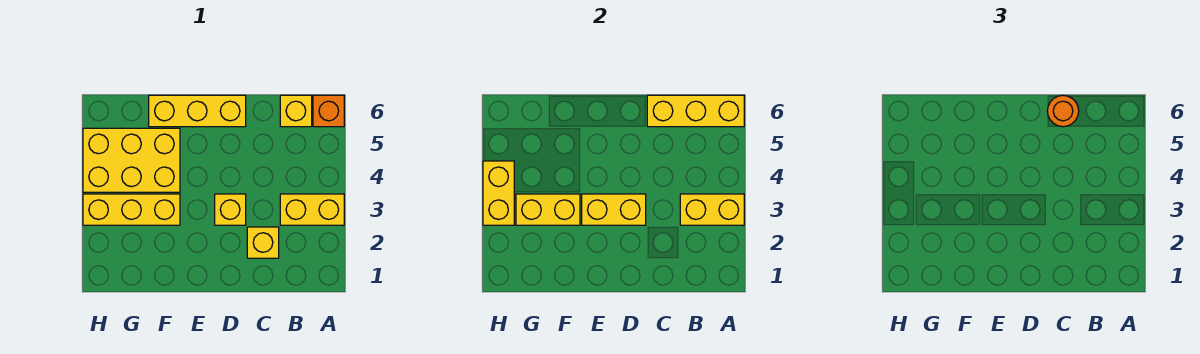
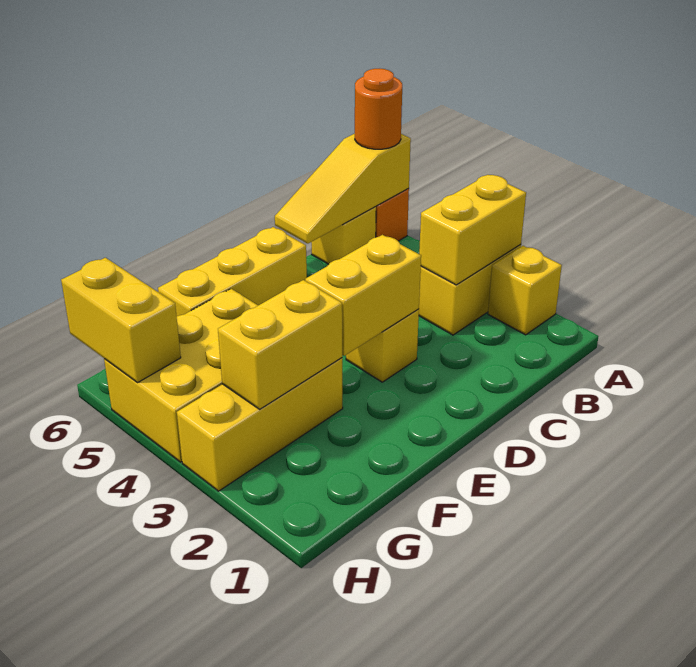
yellow brick A6:C6 level 2 -> yellow slope A6:C6 level 2 top A
yellow brick C2 level 1 -> yellow brick A2 level 1
orange round brick C6 level 3 -> orange round brick A6 level 3
yellow brick H3:H4 level 2 -> yellow brick H5:H6 level 2

